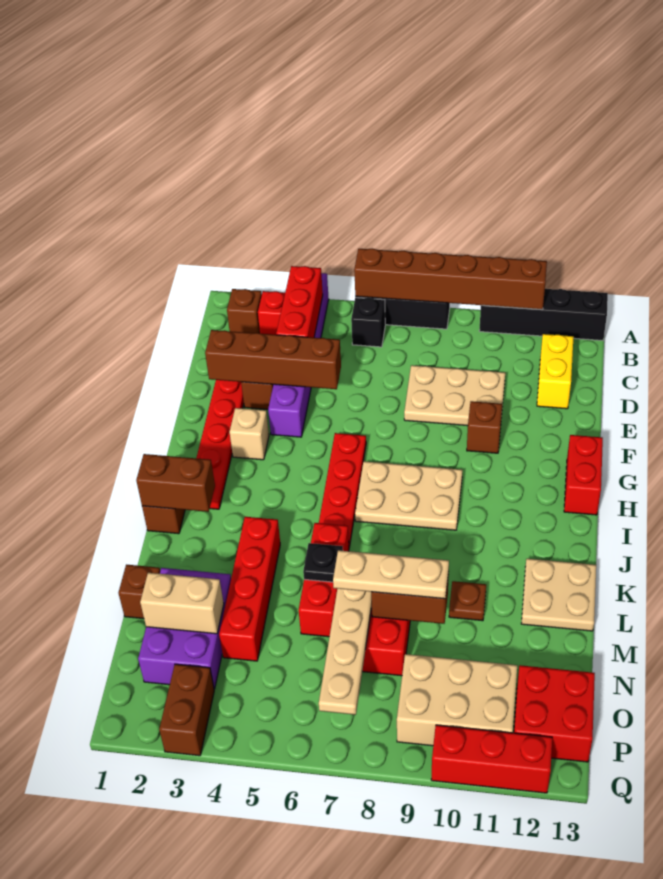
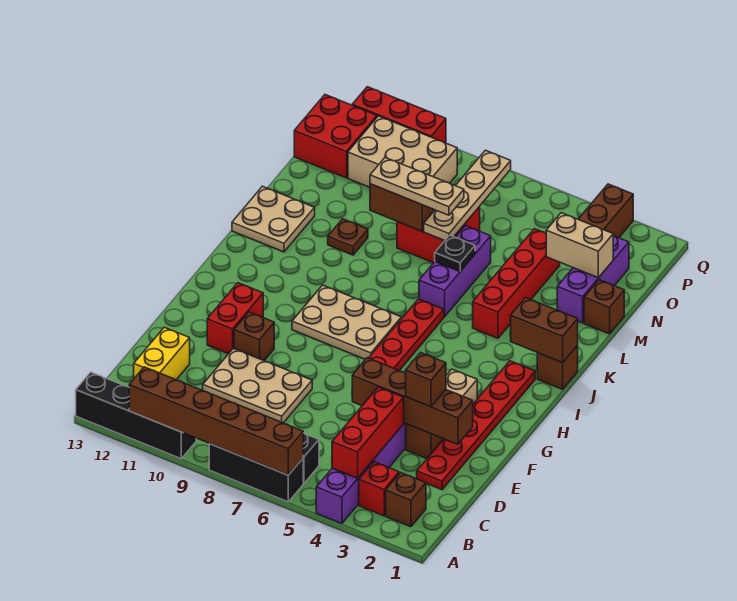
none -> brown brick E3 level 3
red brick G13:H13 level 1 -> red brick F11:G11 level 1
red brick K6:M6 level 1 -> purple brick K6:M6 level 1
purple brick M2:O3 level 1 -> purple brick M2:O2 level 1

